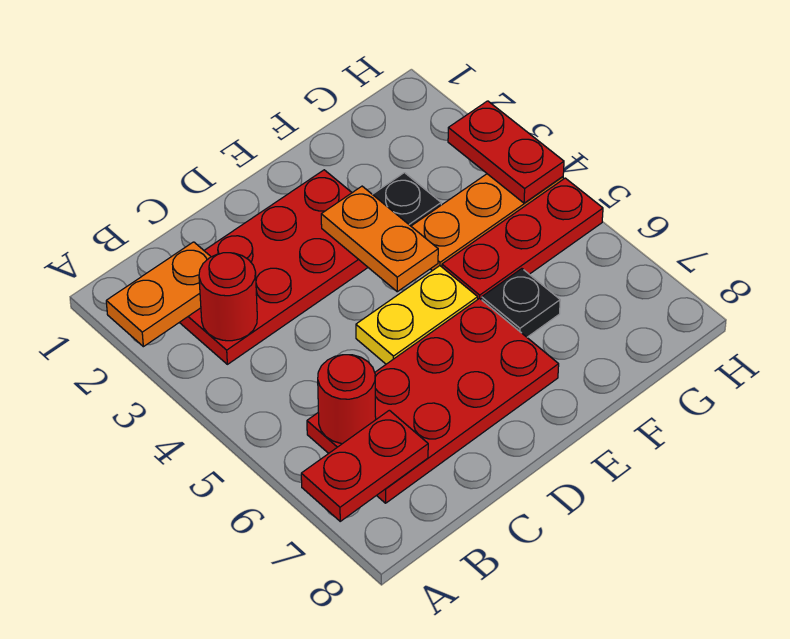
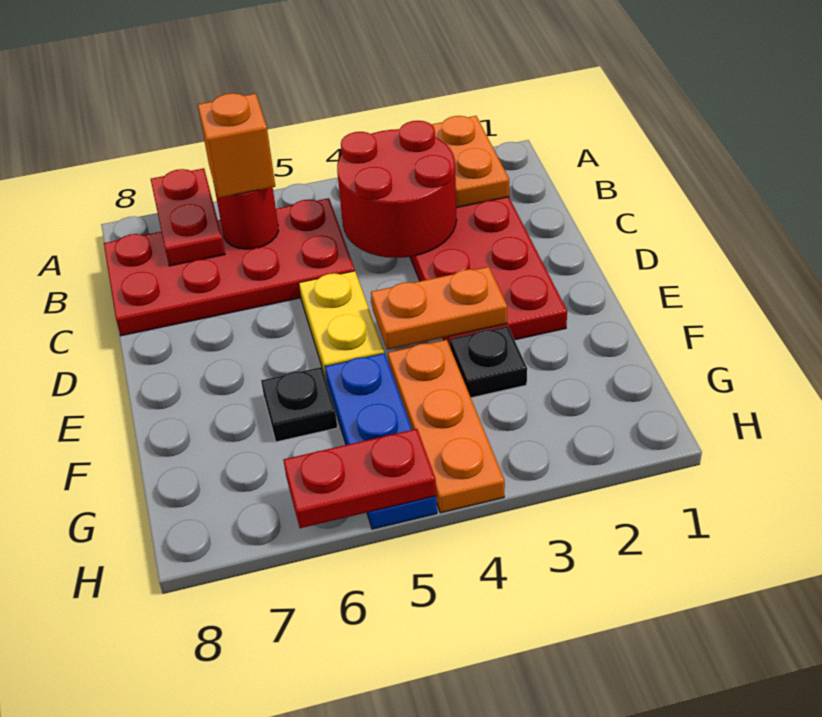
red round brick B3 level 2 -> red round brick B3:C4 level 2
red plate B6:E7 level 1 -> red plate B5:C8 level 1
none -> orange brick B6 level 3
red plate F5:H5 level 1 -> blue plate F5:H5 level 1
red plate H3:H4 level 2 -> red plate H5:H6 level 2

